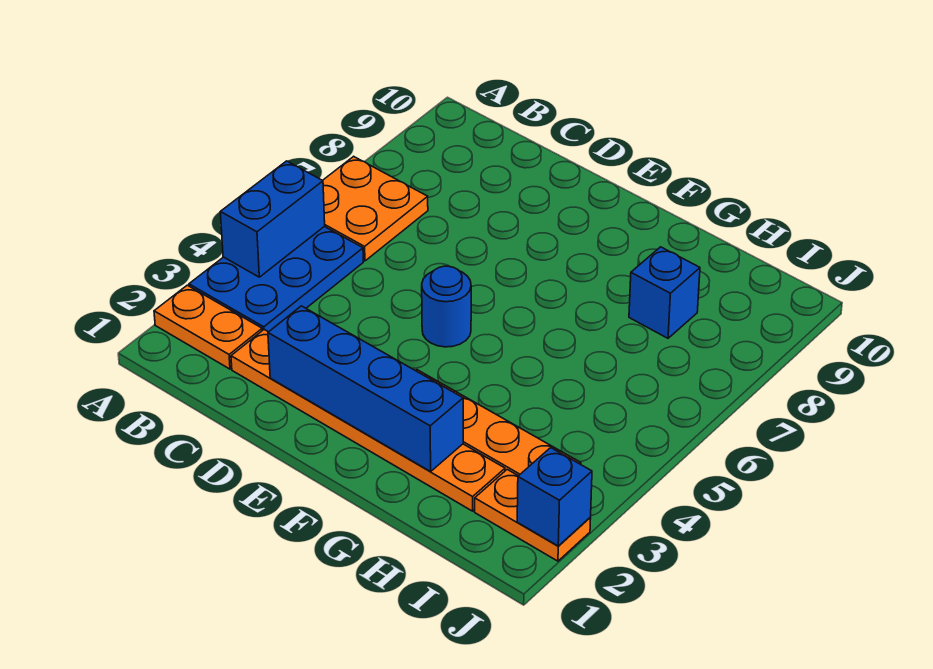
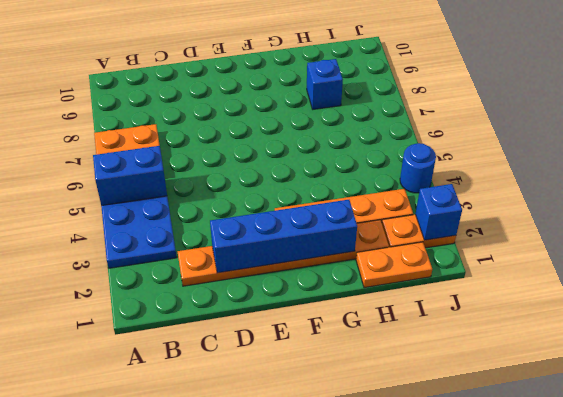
orange plate A2:B2 level 1 -> orange plate H1:I1 level 1
blue brick A4:A5 level 2 -> blue brick A5:B5 level 2
blue round brick E5 level 1 -> blue round brick J4 level 1

